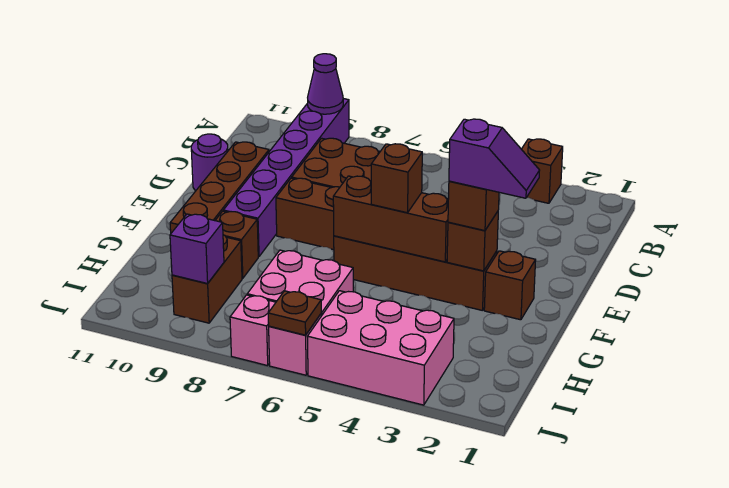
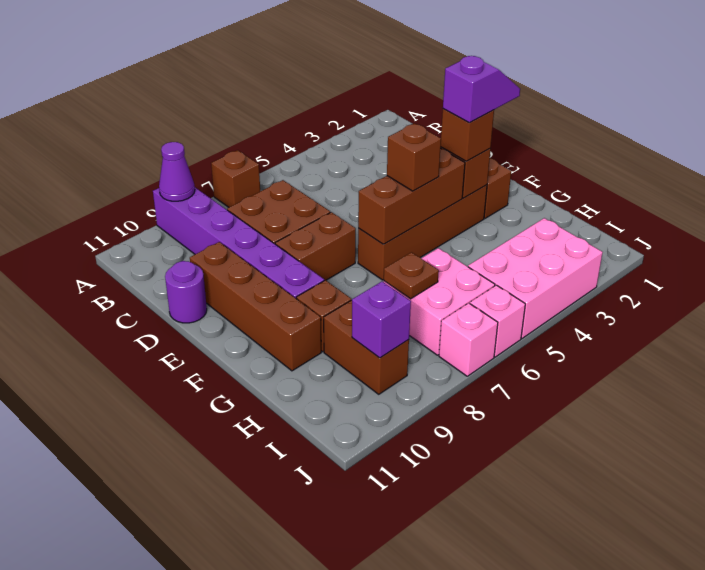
brown brick A3 level 1 -> brown brick A7 level 1
brown plate J6 level 2 -> brown plate H7 level 2

